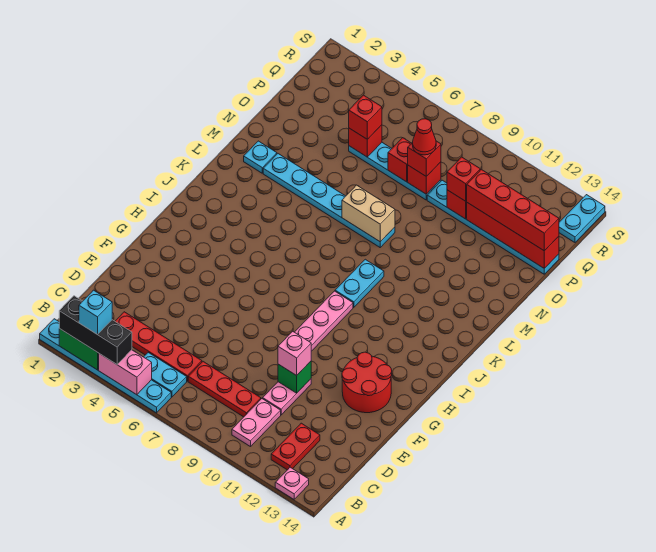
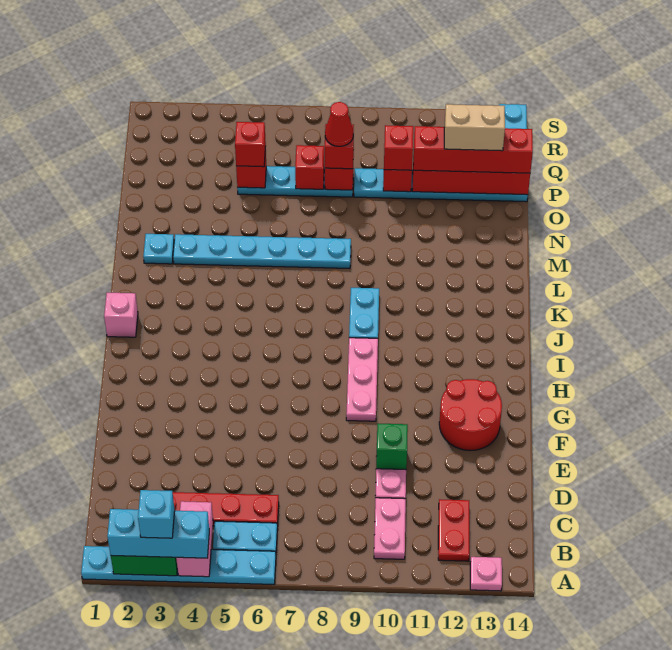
black brick A2:A4 level 3 -> cyan brick A2:A4 level 3
pink brick A4:A5 level 2 -> pink brick A4:B4 level 2
red plate C7:C9 level 1 -> none
pink brick E10 level 3 -> pink brick J1 level 1
tan brick M7:M8 level 2 -> tan brick P12:P13 level 4

